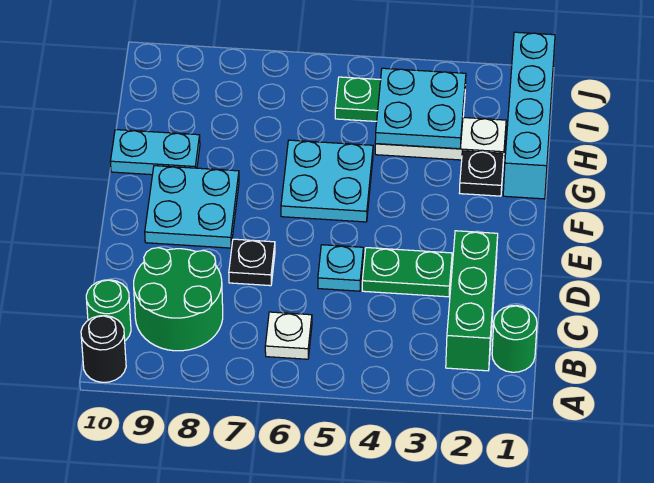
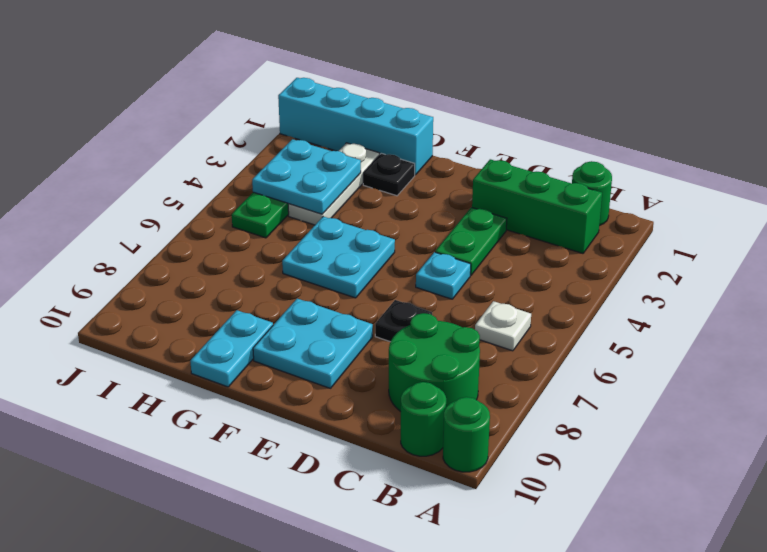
black round brick A10 level 1 -> green round brick A10 level 1

